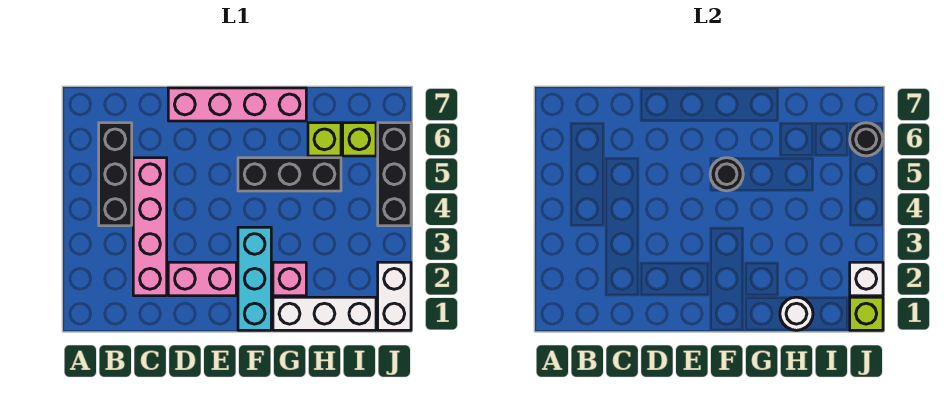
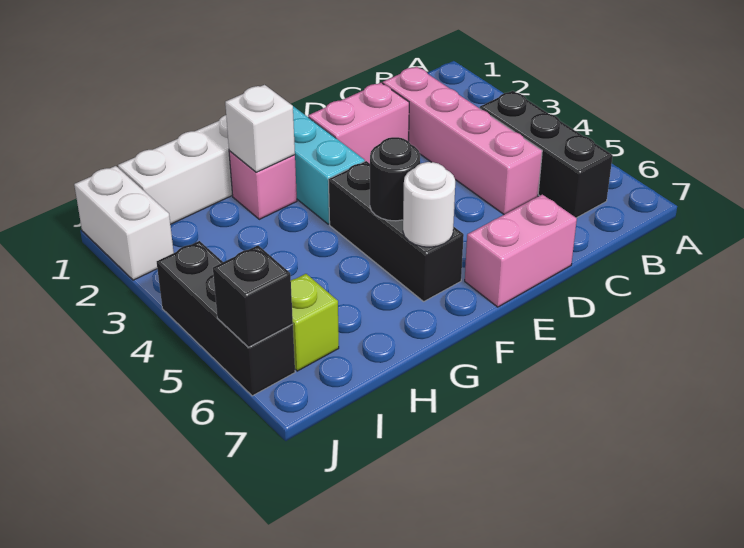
pink brick D7:G7 level 1 -> pink brick D7:E7 level 1
black brick F5:H5 level 1 -> black brick F4:F6 level 1
white round brick H1 level 2 -> white round brick F6 level 2
lime brick H6 level 1 -> none
lime brick J1 level 2 -> none
white brick J2 level 2 -> white brick G2 level 2
black round brick J6 level 2 -> black brick J6 level 2

